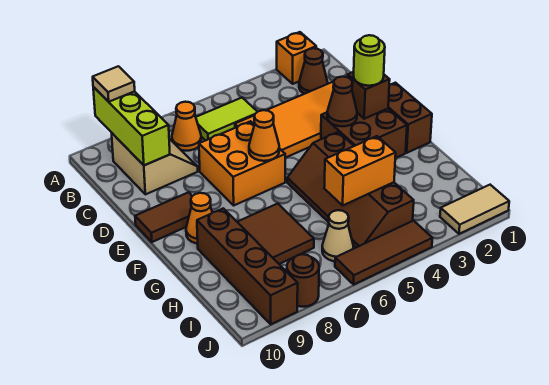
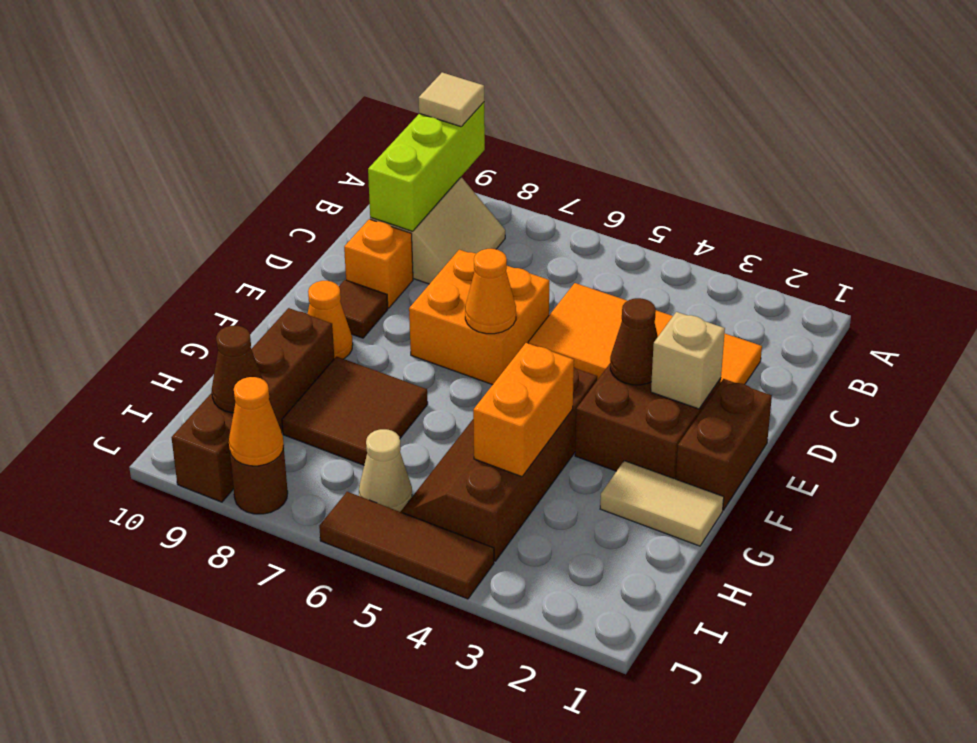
orange brick A2 level 1 -> orange brick D9 level 1
brown cone B2 level 1 -> brown cone I9 level 2
lime tile B5:B6 level 1 -> none
orange cone B7 level 1 -> orange cone J8 level 2
brown brick E2 level 2 -> tan brick E2 level 2
lime round brick E2 level 3 -> none
brown tile E9:E10 level 1 -> brown tile E9 level 1
orange brick H4:H5 level 2 -> orange brick G4:H4 level 2
tan tile J1:J2 level 1 -> tan tile G1:G2 level 1

